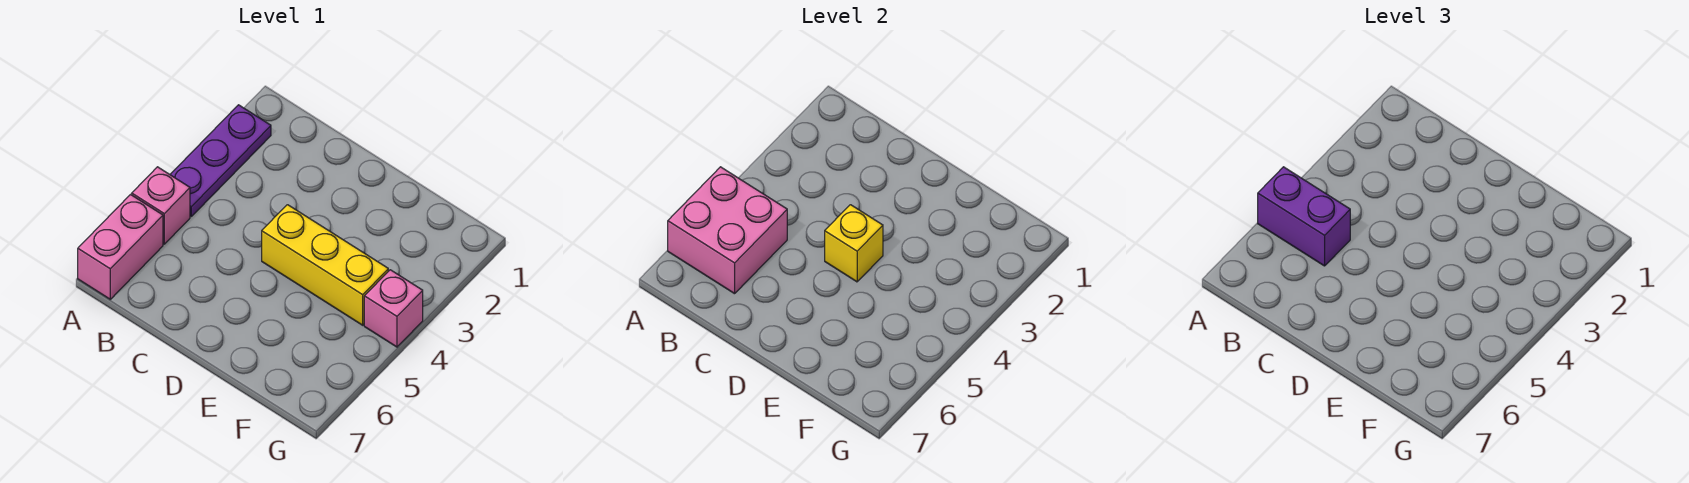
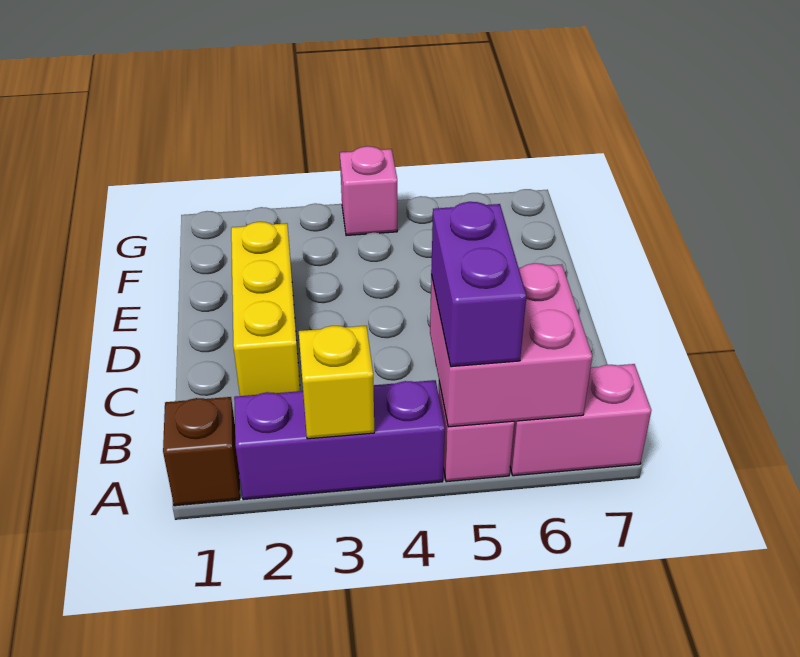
none -> brown brick A1 level 1
purple plate A2:A4 level 1 -> purple brick A2:A4 level 1
yellow brick D4:F4 level 1 -> yellow brick C2:E2 level 1
yellow brick D4 level 2 -> yellow brick A3 level 2

